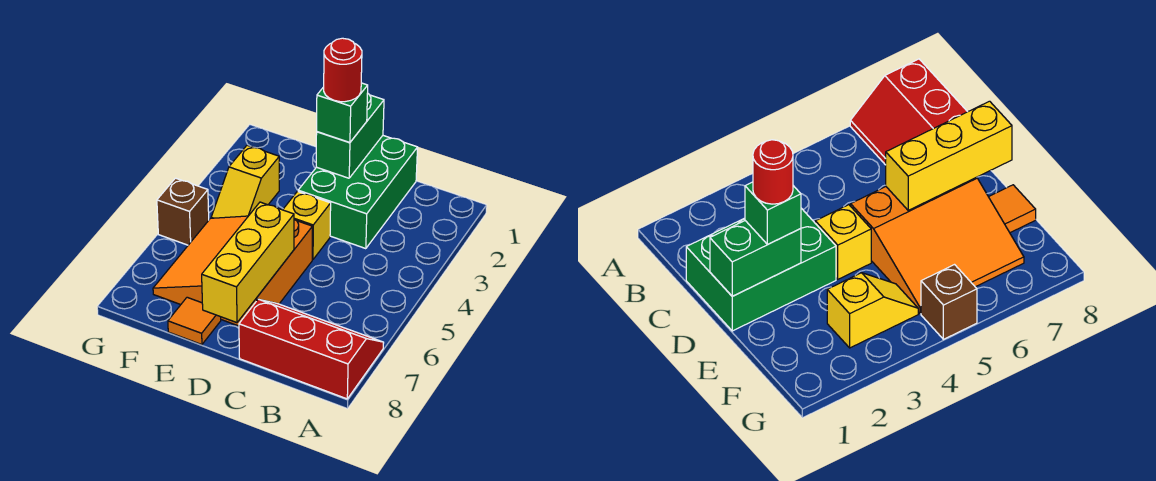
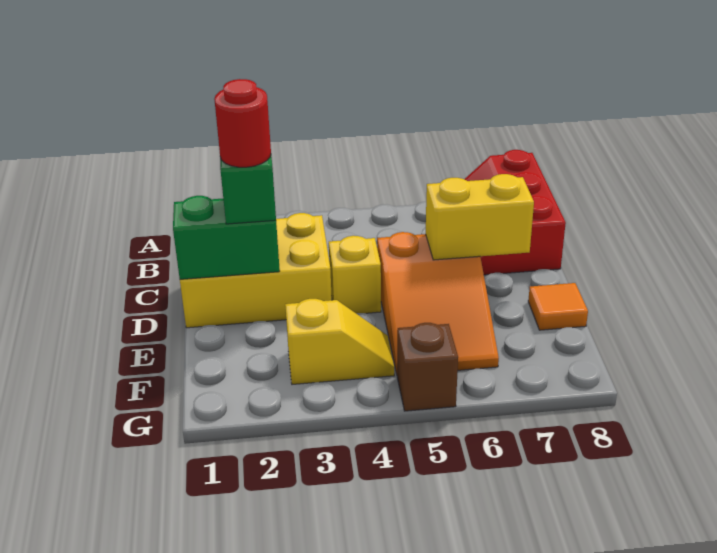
green brick C1:D3 level 1 -> yellow brick C1:D3 level 1
orange slope D5:F7 level 1 top D -> orange slope D5:F6 level 1 top D
yellow brick D6:D8 level 2 -> yellow brick D6:D7 level 2

